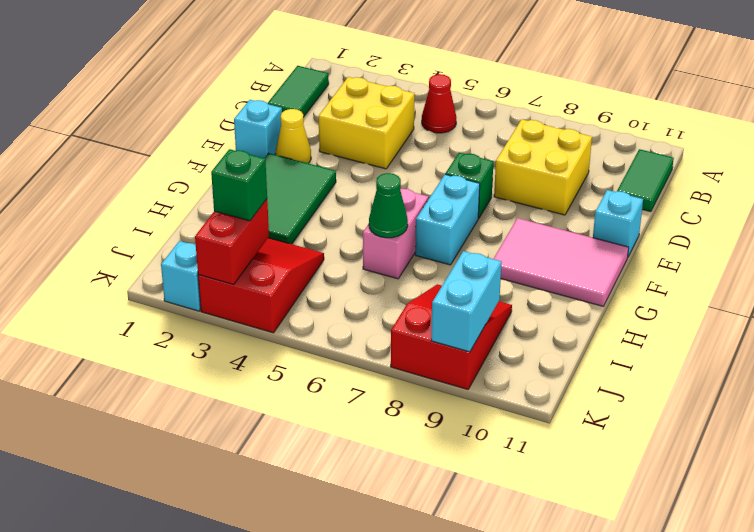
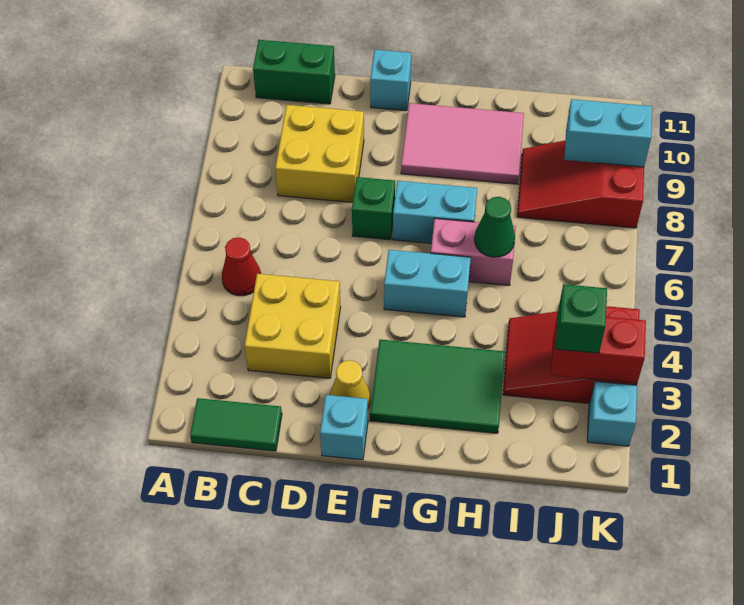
green tile B11:C11 level 1 -> green brick B11:C11 level 1
none -> cyan brick F5:G5 level 1
pink tile F9:G11 level 1 -> pink tile F9:H10 level 1

